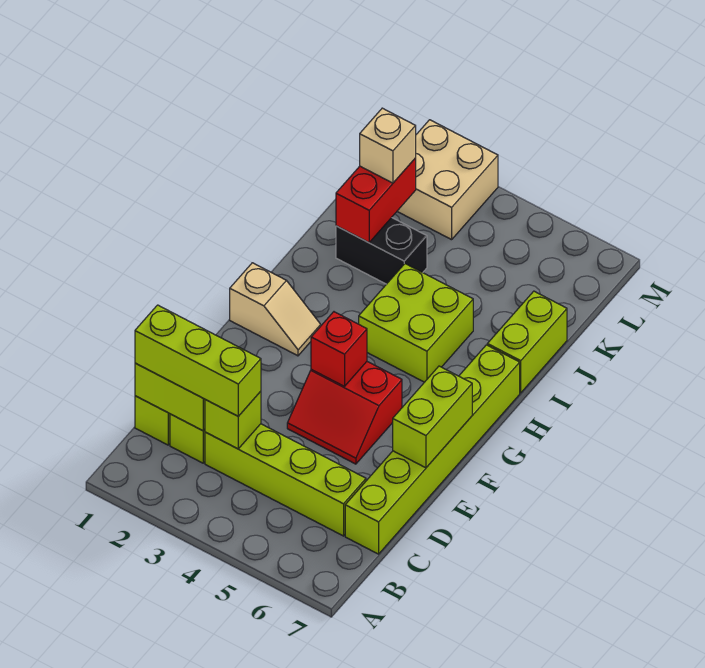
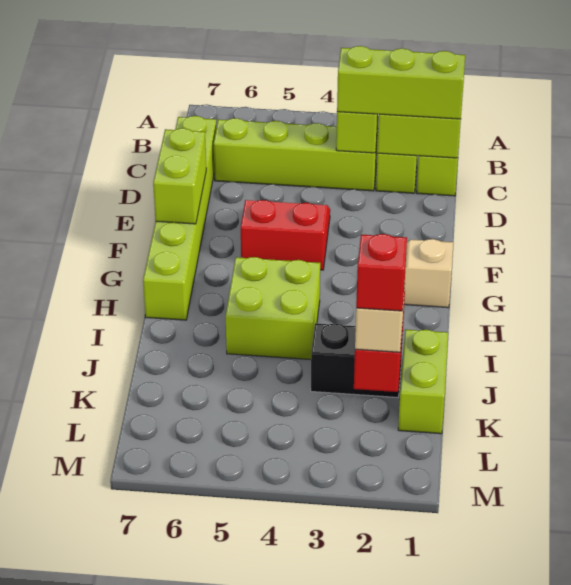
red brick F4 level 2 -> red brick K2 level 4
lime brick I7:J7 level 1 -> lime brick J1:K1 level 1
tan brick L2:M3 level 1 -> none

